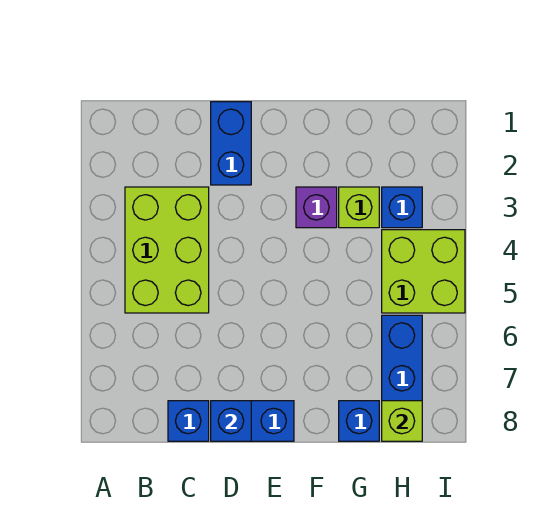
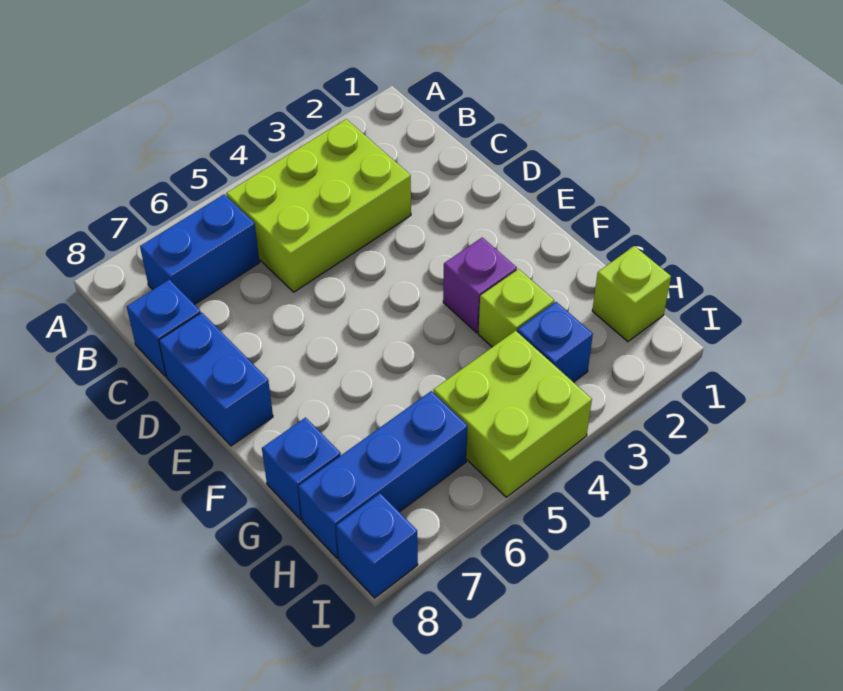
blue brick D1:D2 level 1 -> blue brick B6:B7 level 1
blue brick D8 level 2 -> blue brick I8 level 1
lime brick H8 level 2 -> lime brick H1 level 1

